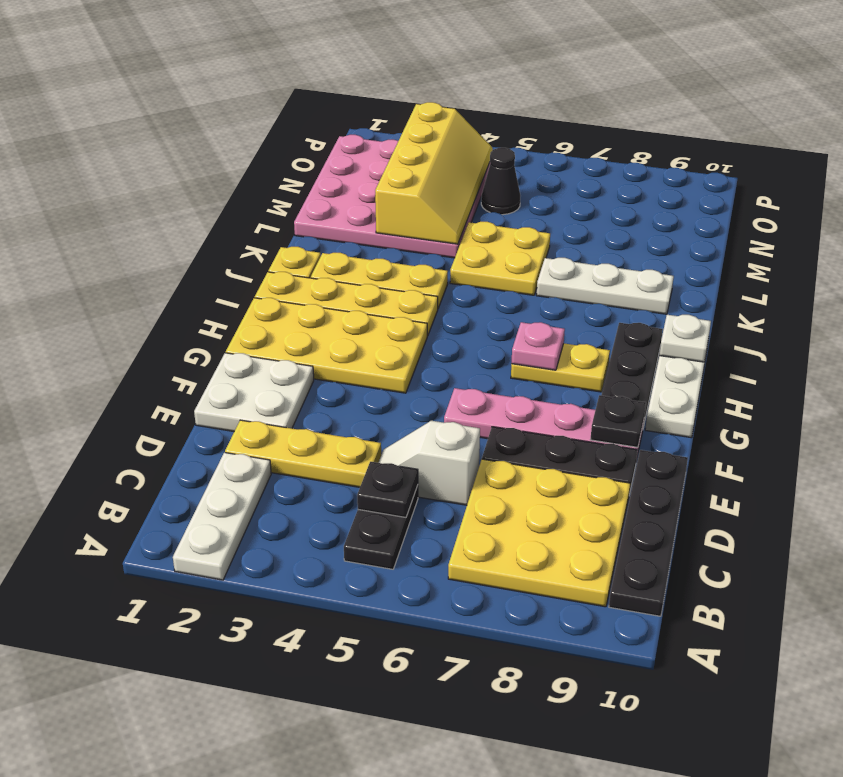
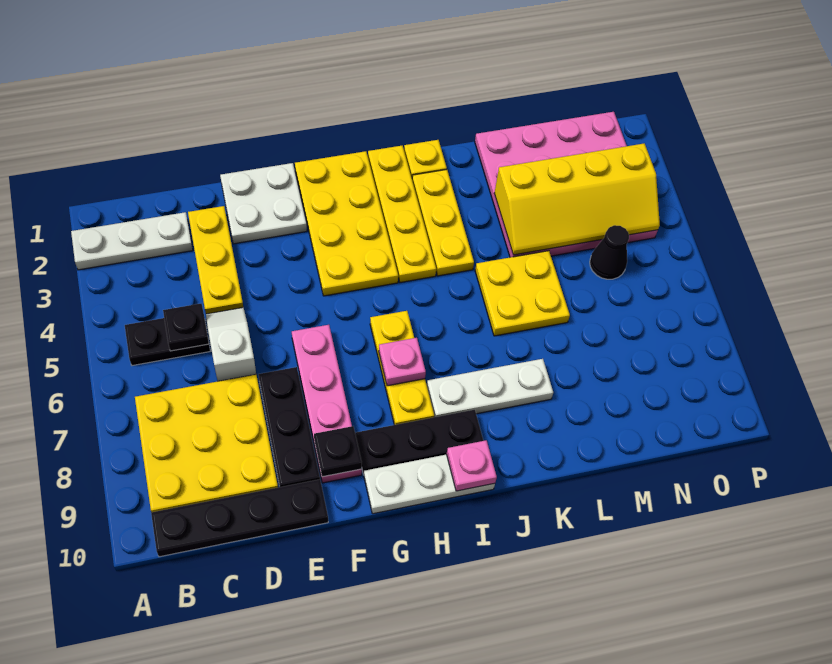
yellow plate H7:H8 level 1 -> yellow plate H6:H8 level 1
white plate I10 level 2 -> pink plate I10 level 2
white plate K7:K9 level 1 -> white plate I8:K8 level 1

